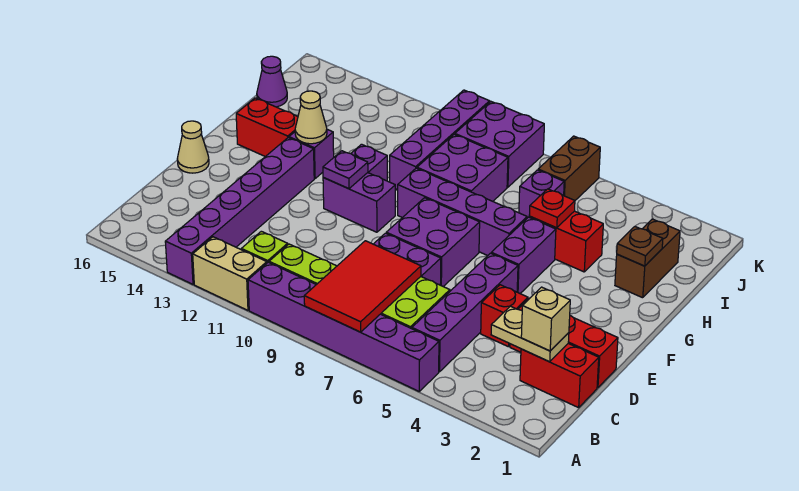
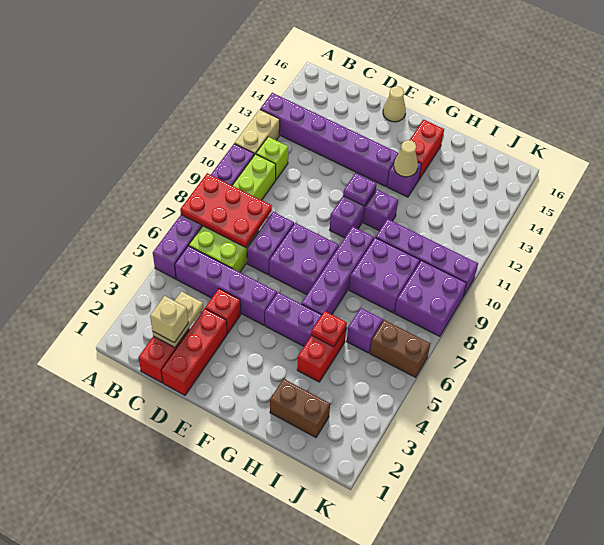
red tile A7:C8 level 2 -> red plate A7:C8 level 2
brown plate H2 level 2 -> none
purple cone I16 level 1 -> none

